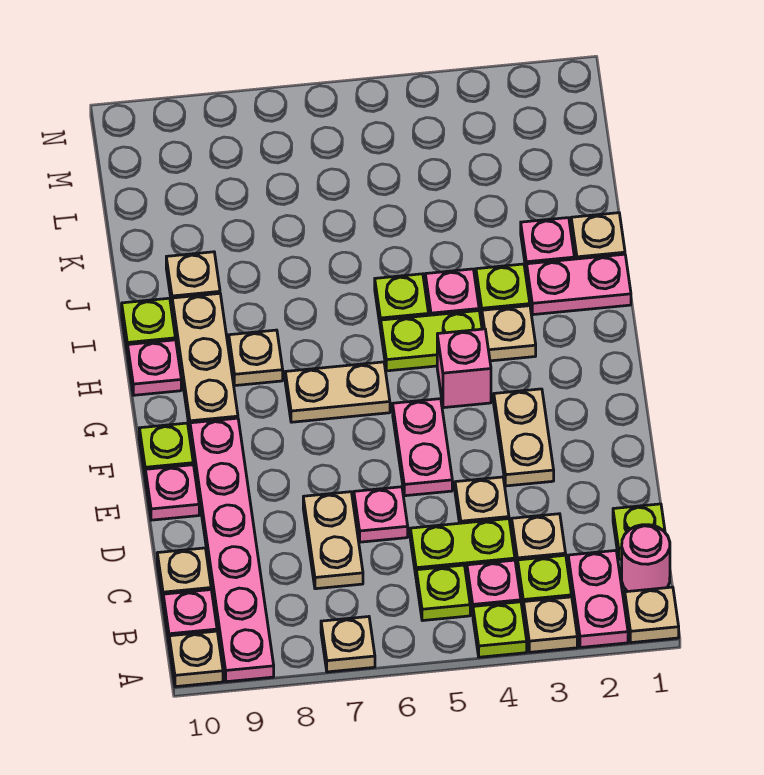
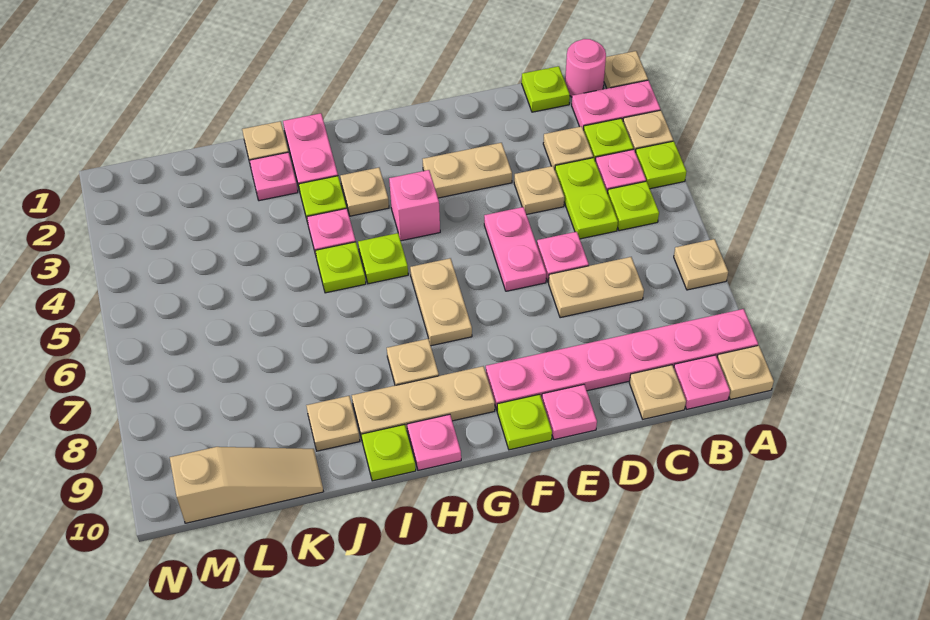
pink plate E5:F5 level 1 -> pink plate E5:E6 level 1
lime plate H4:H5 level 1 -> lime plate H5 level 1
none -> tan slope K10:M10 level 1 top M

